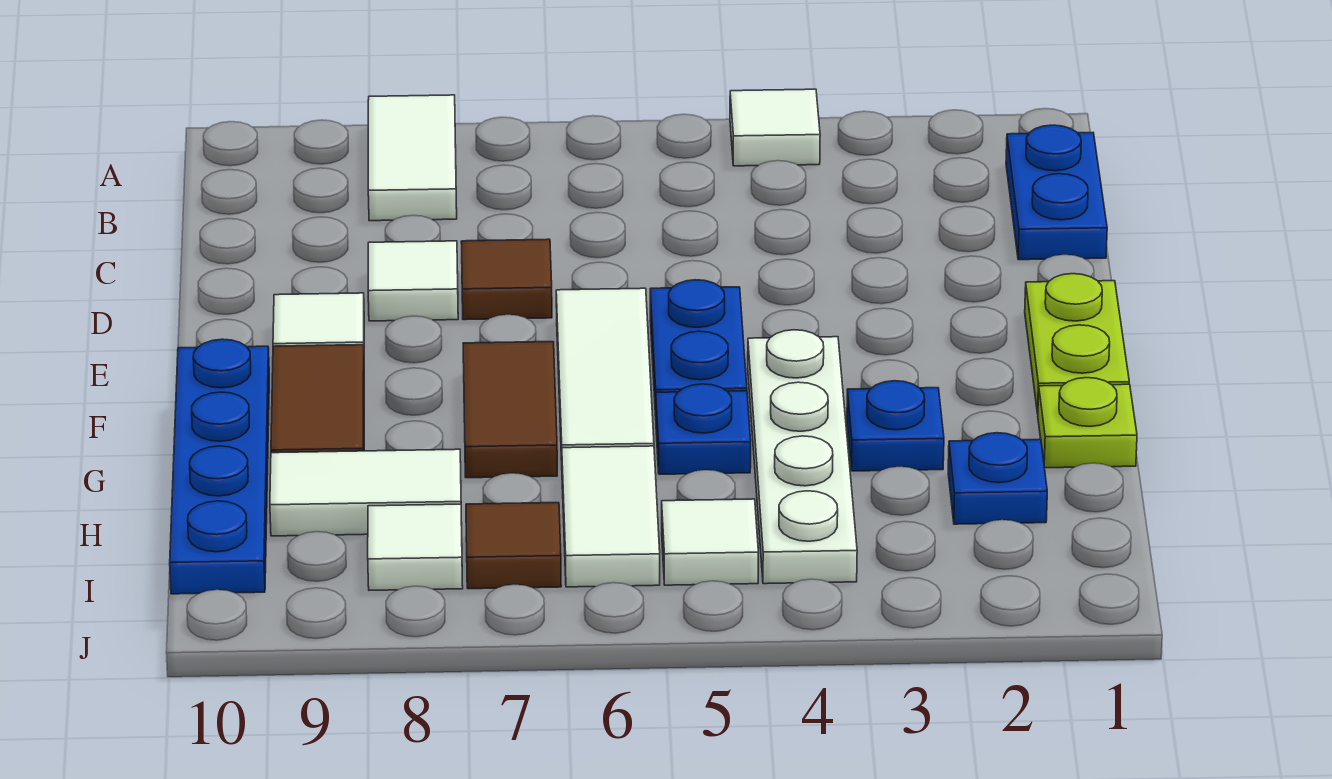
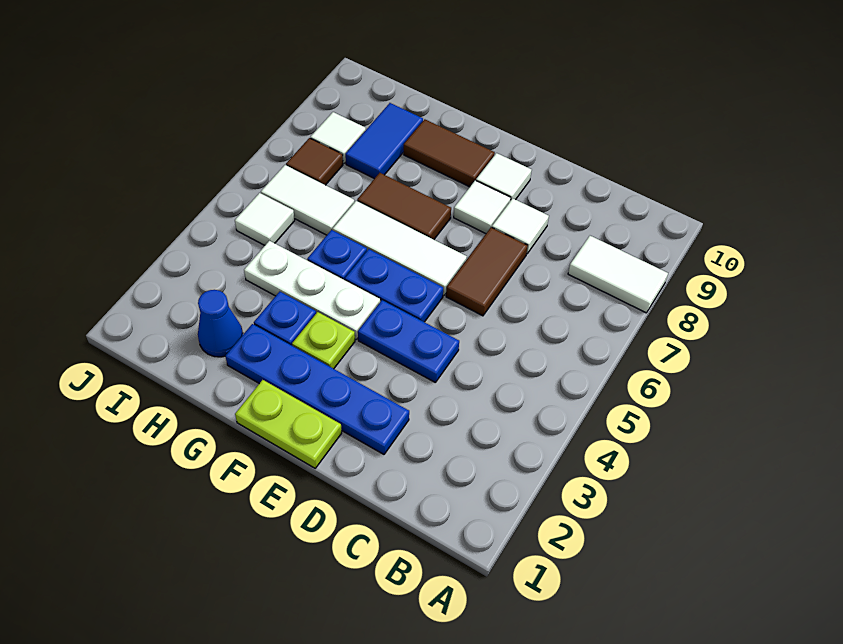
white tile A4 level 1 -> white tile E8 level 1
blue plate B1:C1 level 1 -> blue plate D4:E4 level 1
brown tile D7 level 1 -> brown tile D6:D7 level 1
white plate F4:I4 level 1 -> white plate F4:H4 level 1
blue plate F10:I10 level 1 -> blue plate D2:G2 level 1
lime plate G1 level 1 -> lime plate F3 level 1
blue plate H2 level 1 -> blue cone H2 level 1
white tile H8:H9 level 1 -> blue tile H8:H9 level 1

